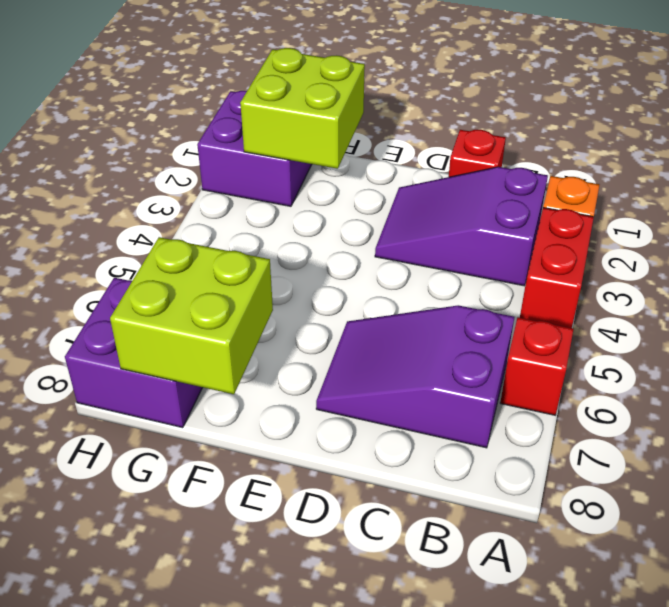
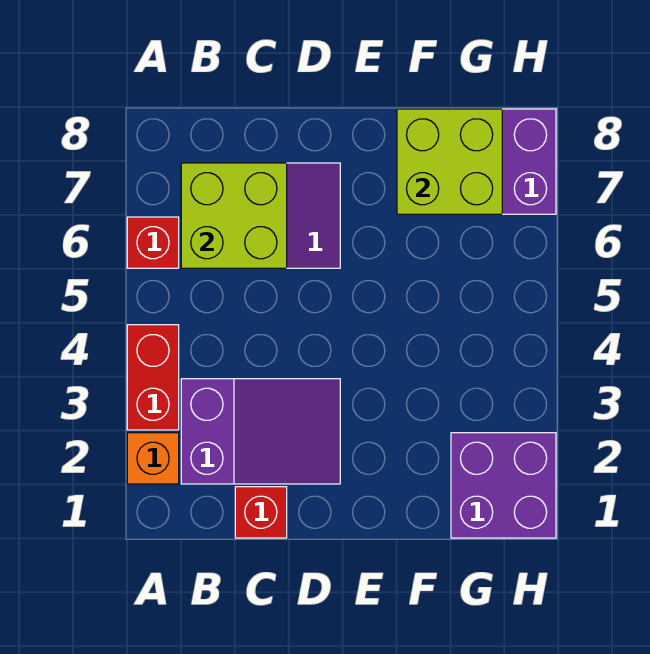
lime brick F1:G2 level 2 -> lime brick B6:C7 level 2

